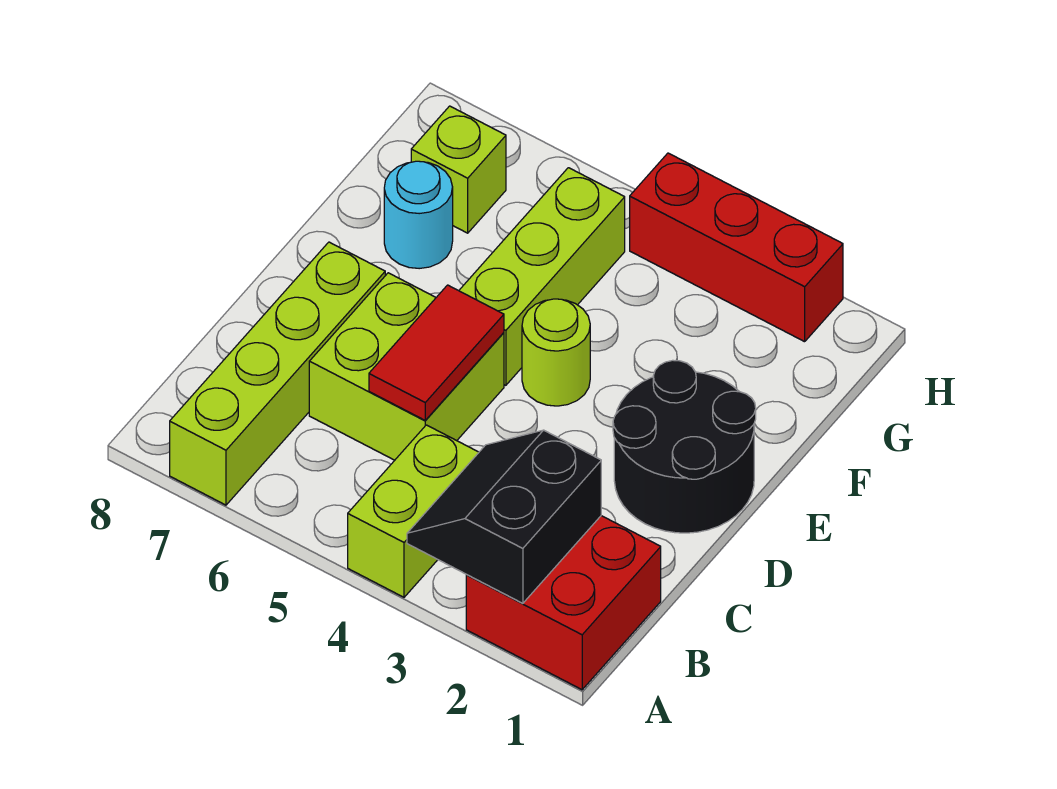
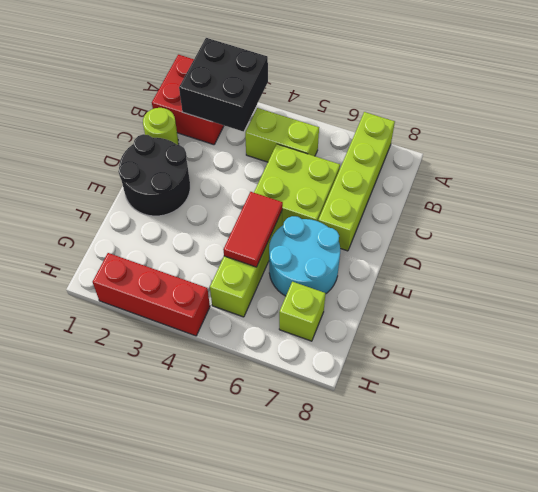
black slope A2:B3 level 2 top 2 -> black brick A2:B3 level 2
lime brick A4:B4 level 1 -> lime brick B4:B5 level 1
red tile C5:D5 level 2 -> red tile E5:F5 level 2
lime round brick E4 level 1 -> lime round brick C1 level 1
cyan round brick F7 level 1 -> cyan round brick E6:F7 level 1

